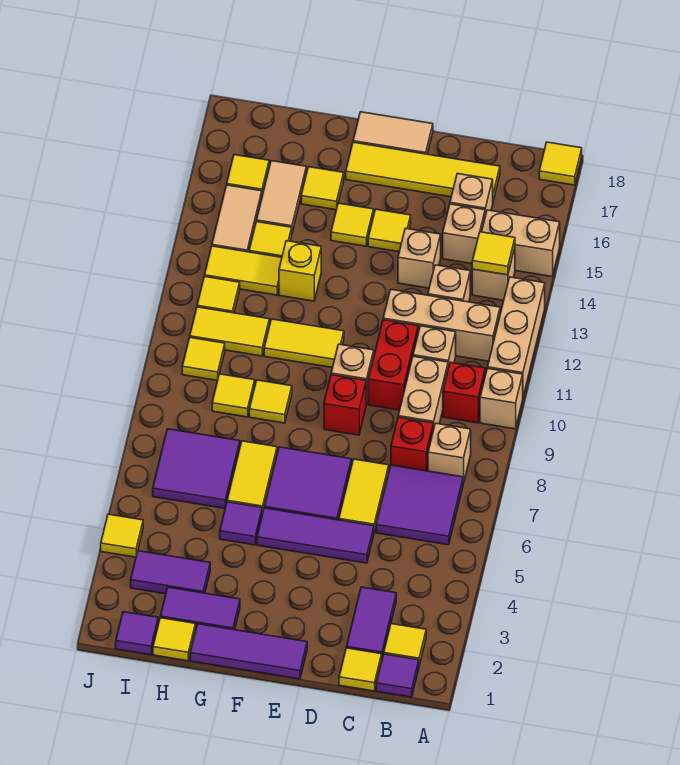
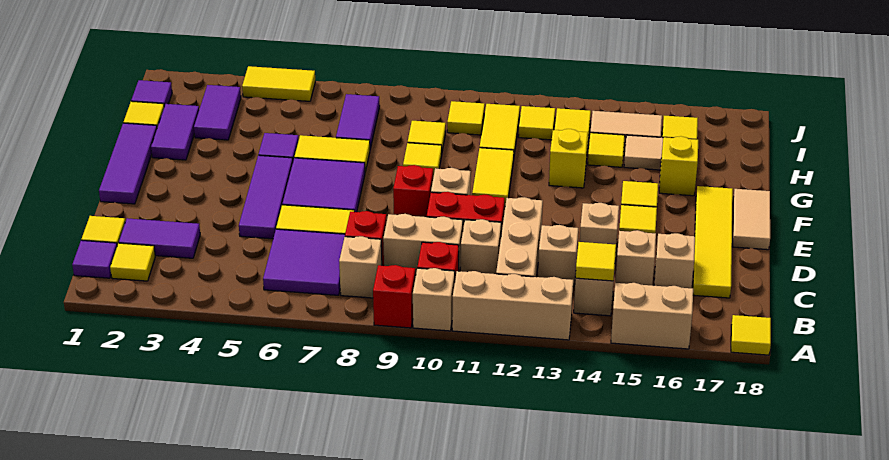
none -> red brick A9 level 1
tan brick A15:B15 level 1 -> tan brick A15:A16 level 1
yellow tile G16 level 1 -> yellow brick G16 level 1
purple tile H6:I7 level 1 -> purple tile H7:I7 level 1
yellow tile J4 level 1 -> yellow tile J4:J5 level 1

